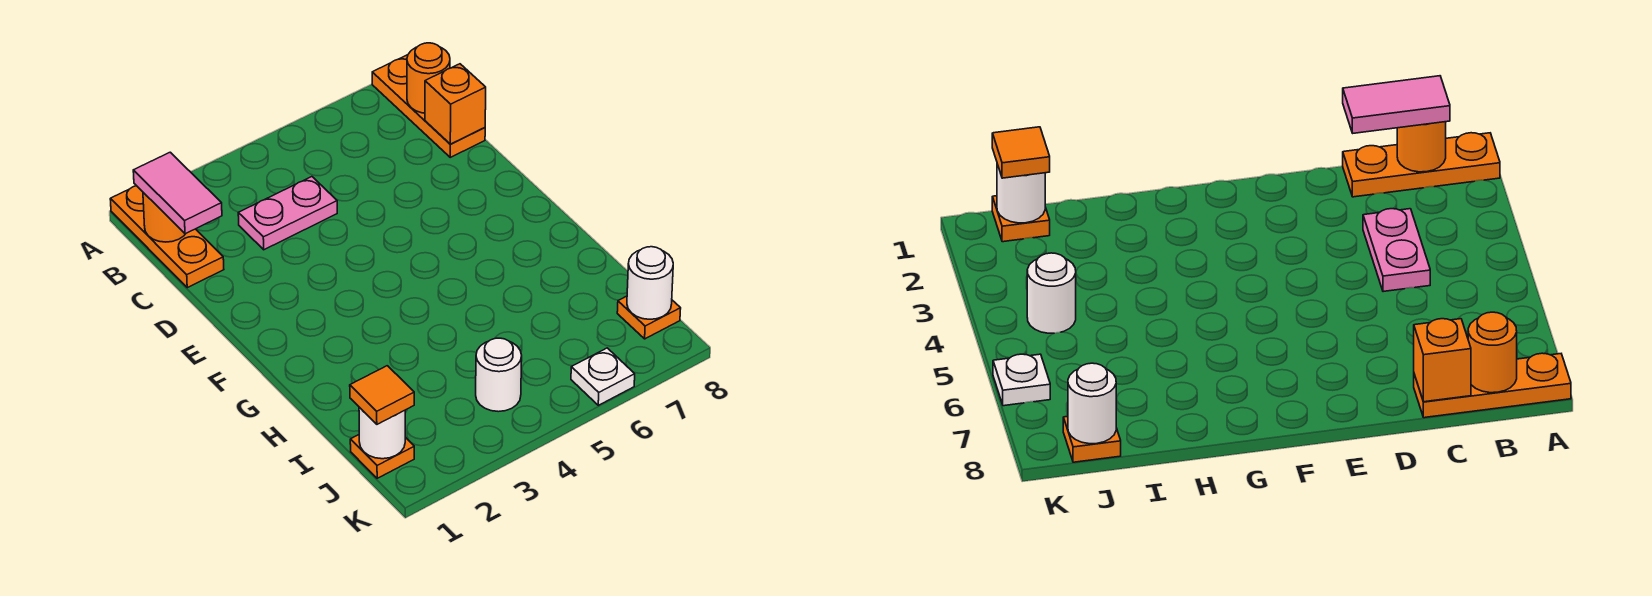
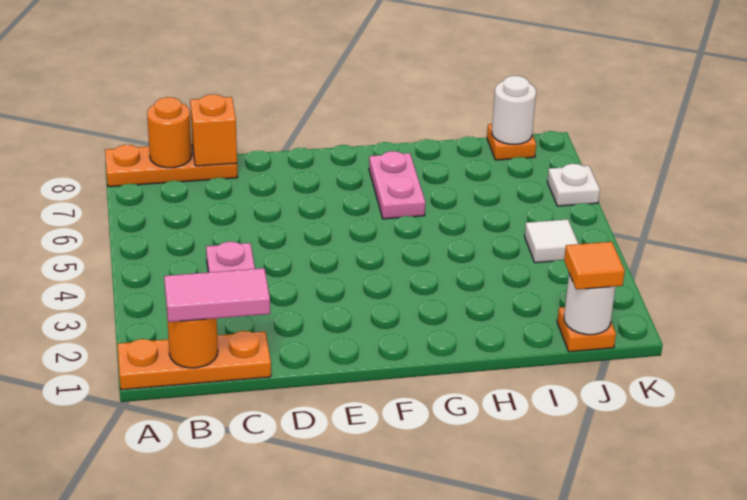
none -> pink plate G6:G7 level 1
white round brick J4 level 1 -> white tile J4 level 1

